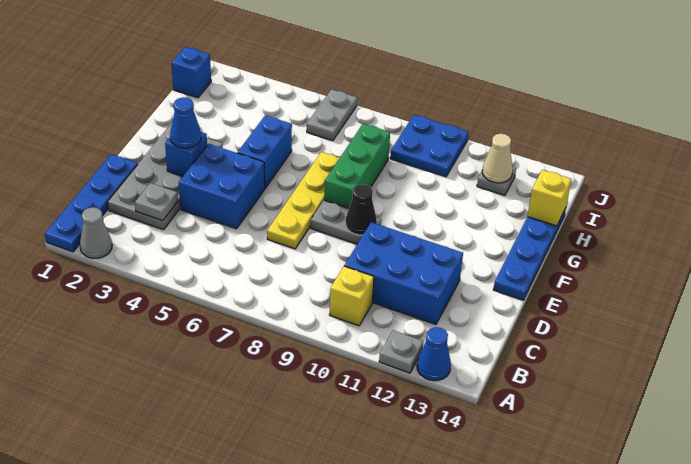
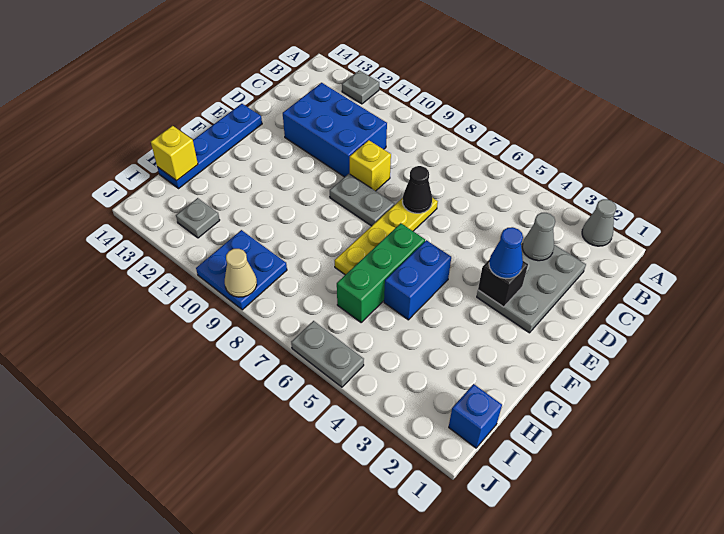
blue plate A1:D1 level 1 -> none
blue cone A13 level 1 -> none
yellow brick B10 level 1 -> yellow brick D9 level 1
grey plate C2:F3 level 1 -> grey plate C2:E3 level 1
grey plate C3 level 2 -> grey cone C3 level 2
blue brick D4:E5 level 1 -> none
blue brick E3 level 2 -> black brick E3 level 2
black cone E9 level 2 -> black cone D7 level 2
green brick F8:H8 level 1 -> green brick F6:H6 level 1
grey plate I6:J6 level 1 -> grey plate J5:J6 level 1
tan cone I12 level 2 -> tan cone J9 level 2

